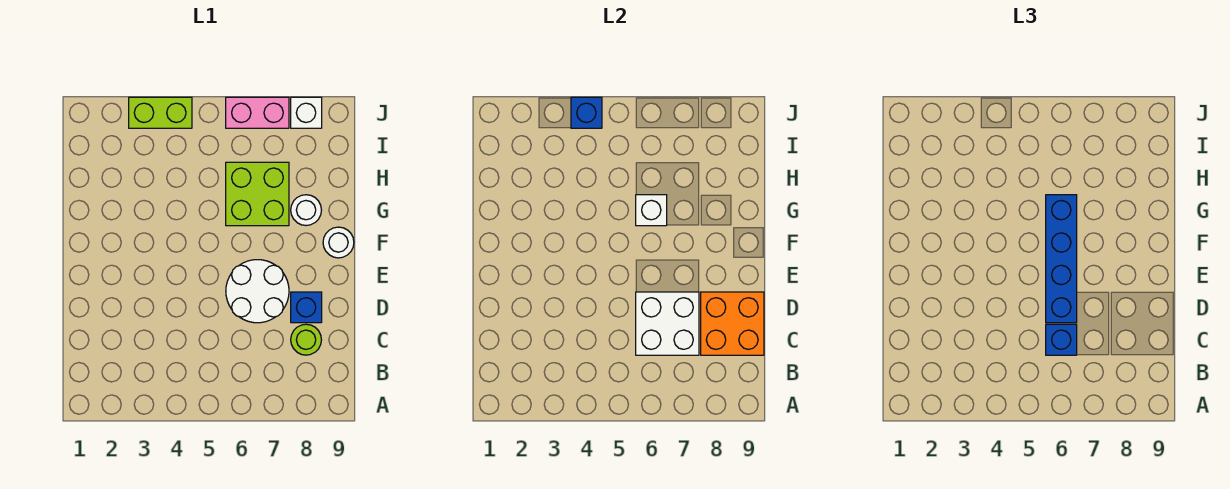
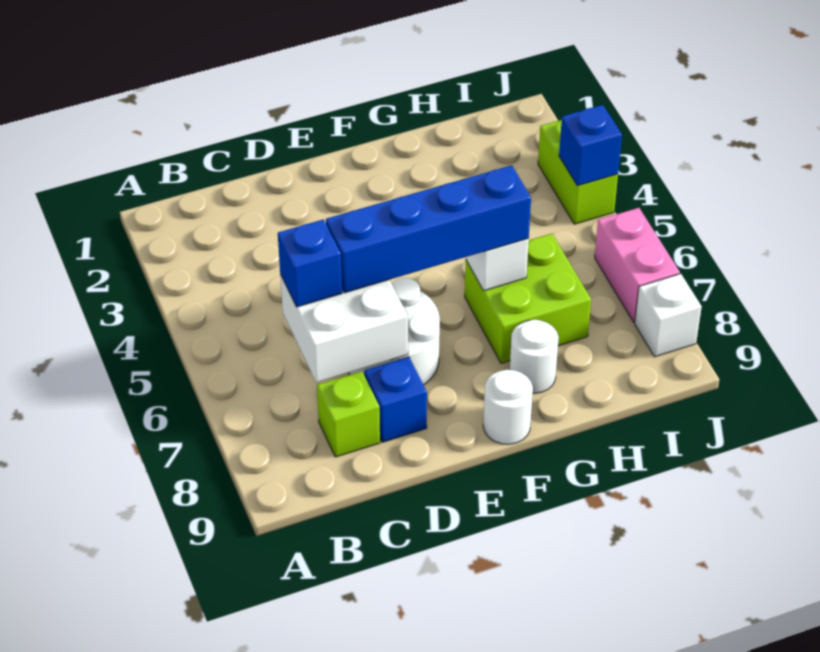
lime round brick C8 level 1 -> lime brick C8 level 1
orange brick C8:D9 level 2 -> none

